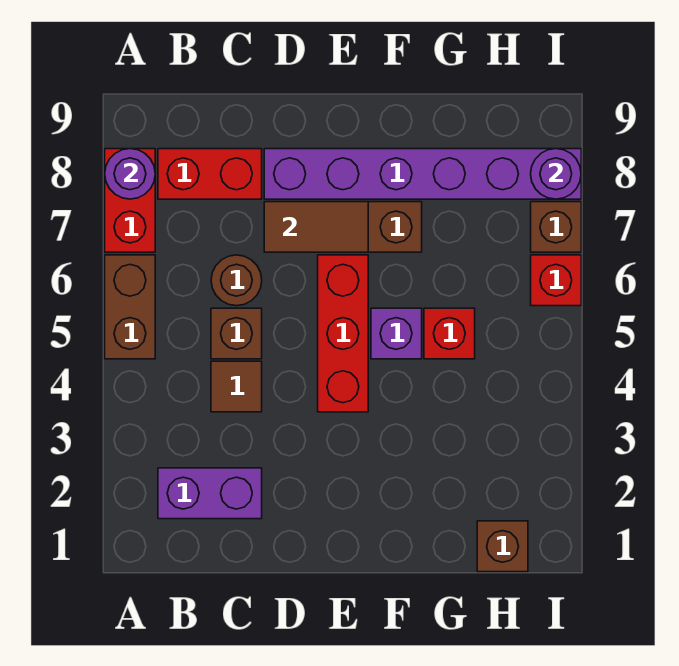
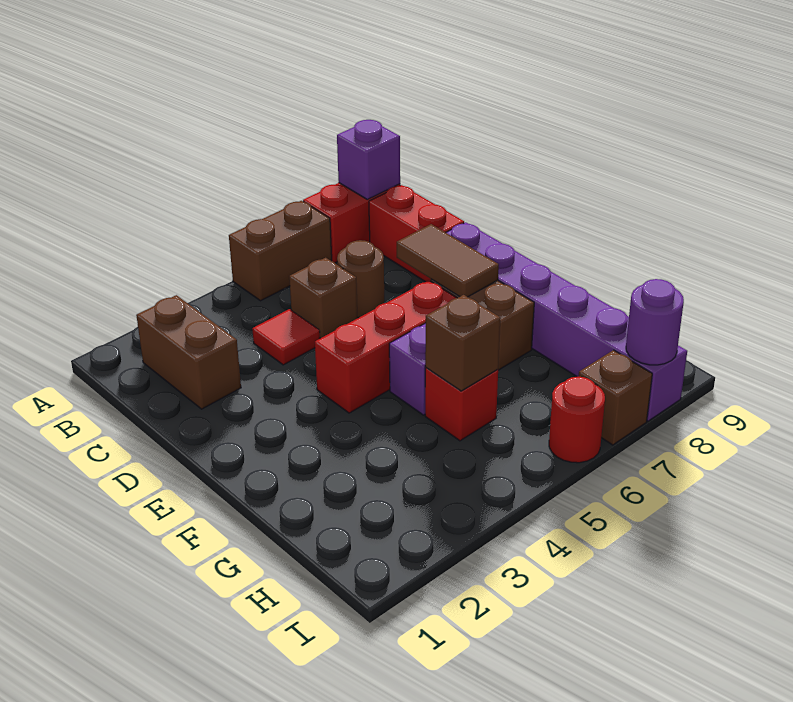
purple round brick A8 level 2 -> purple brick A8 level 2
purple brick B2:C2 level 1 -> brown brick B2:C2 level 1
brown tile C4 level 1 -> red tile C4 level 1
brown brick H1 level 1 -> brown brick G5 level 2
red brick I6 level 1 -> red round brick I6 level 1

